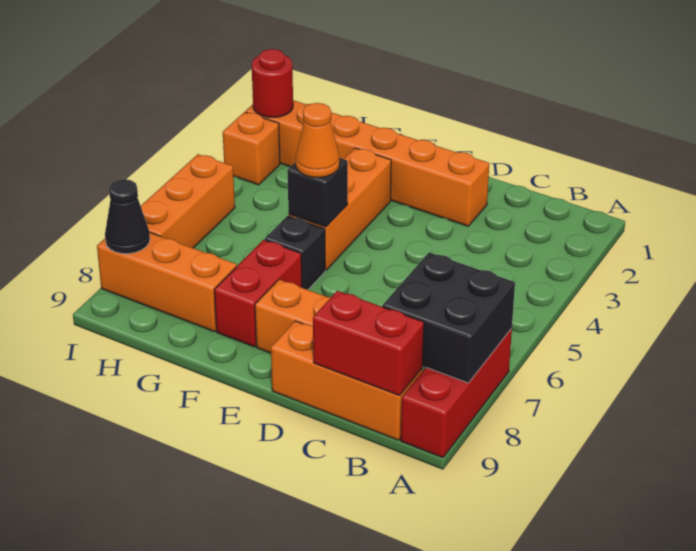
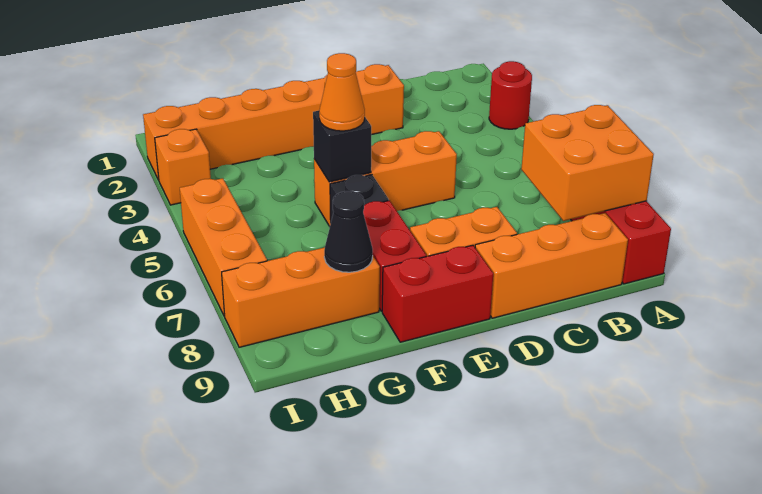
black brick A7:B8 level 2 -> orange brick A7:B8 level 2
red brick B9:C9 level 2 -> red brick E9:F9 level 1
orange brick F3:F5 level 1 -> orange brick D5:F5 level 1
red round brick I2 level 2 -> red round brick A3 level 1
black cone I8 level 2 -> black cone G8 level 2

